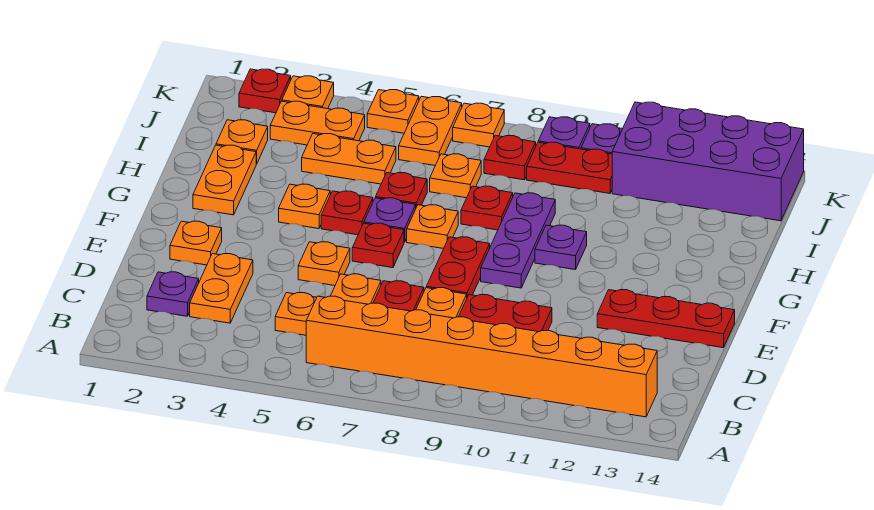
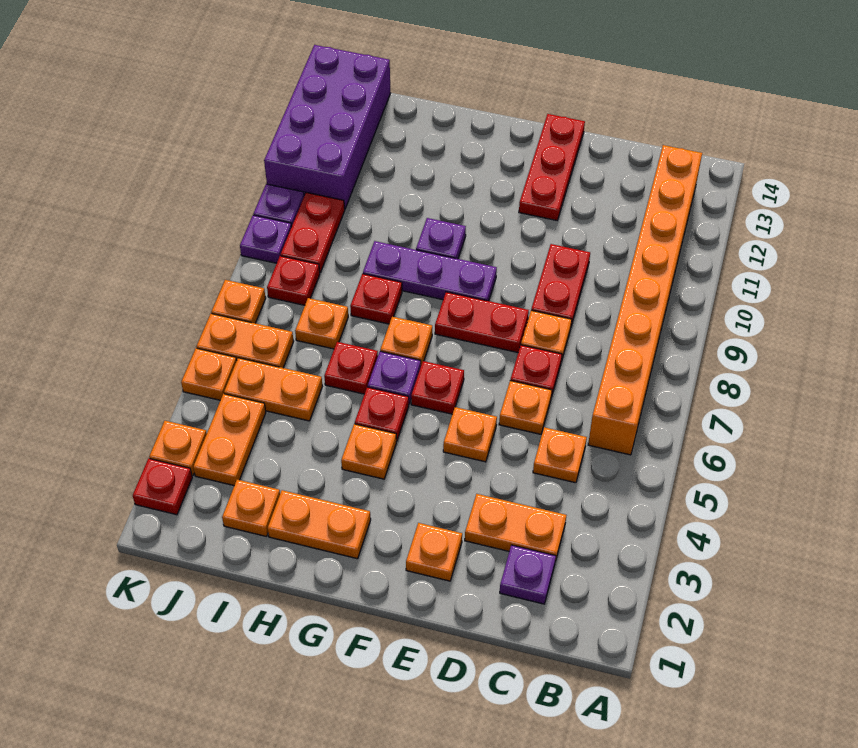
orange plate I4:I5 level 1 -> orange plate I5:J5 level 1

